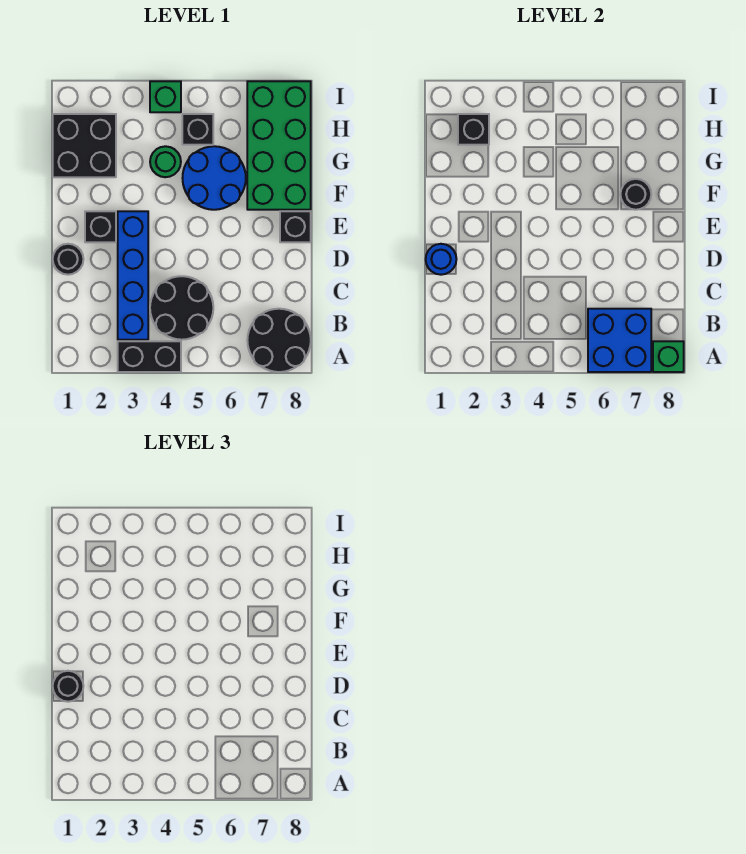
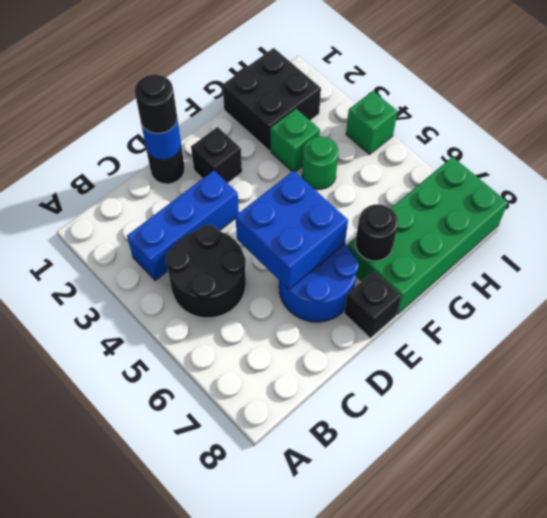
black brick A3:A4 level 1 -> none
blue brick A6:B7 level 2 -> blue brick D5:E6 level 2
black round brick A7:B8 level 1 -> none
green brick A8 level 2 -> green brick G3 level 1
blue brick B3:E3 level 1 -> blue brick B3:D3 level 1
blue round brick F5:G6 level 1 -> blue round brick D6:E7 level 1
black brick H2 level 2 -> none
black brick H5 level 1 -> none

